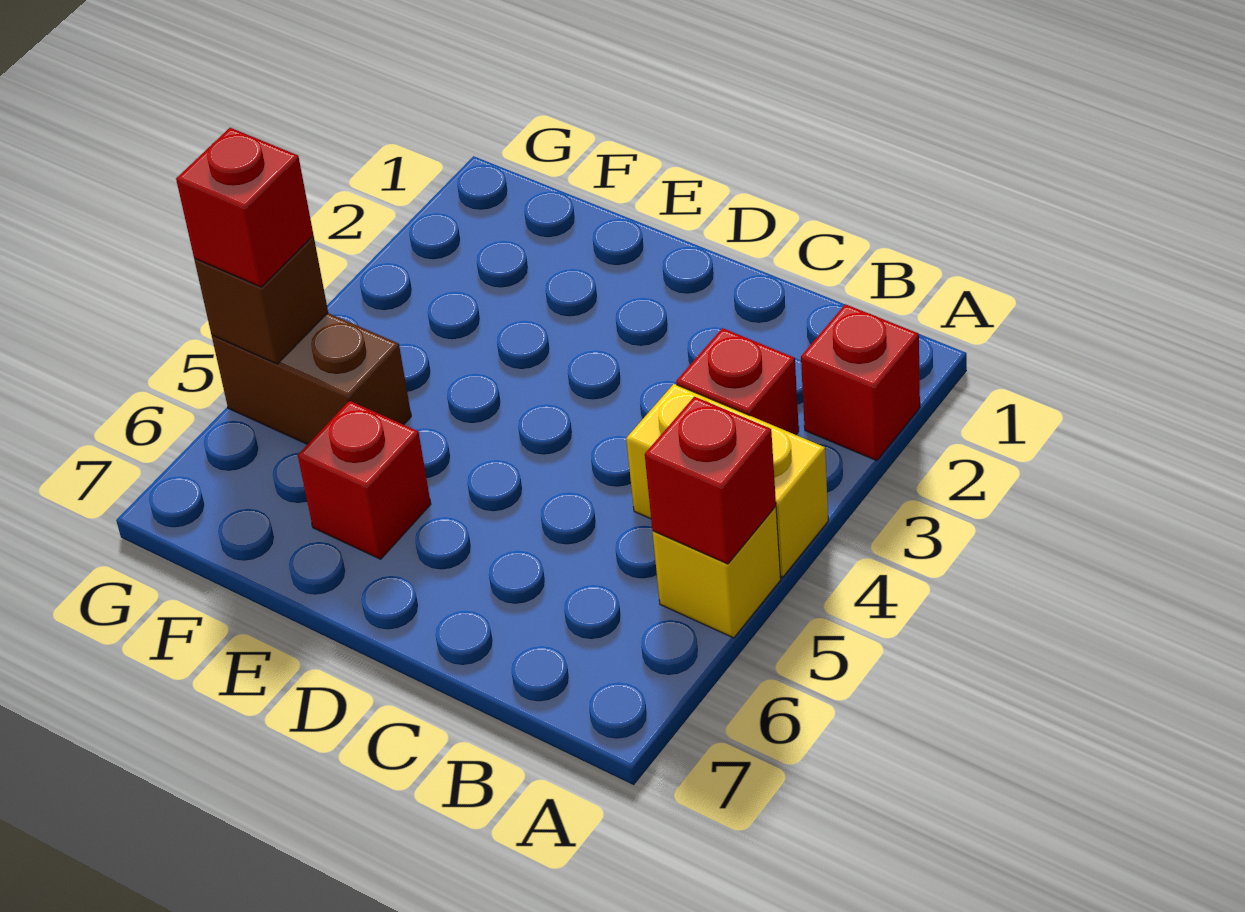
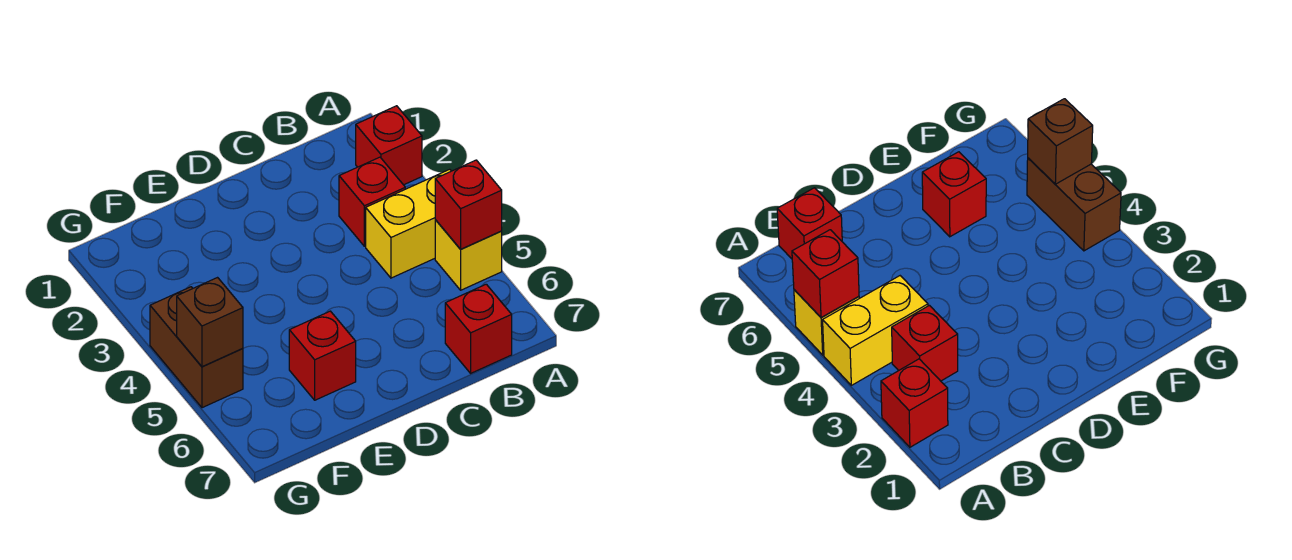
brown brick F5:G5 level 1 -> brown brick G4:G5 level 1
red brick G5 level 3 -> red brick B7 level 1

